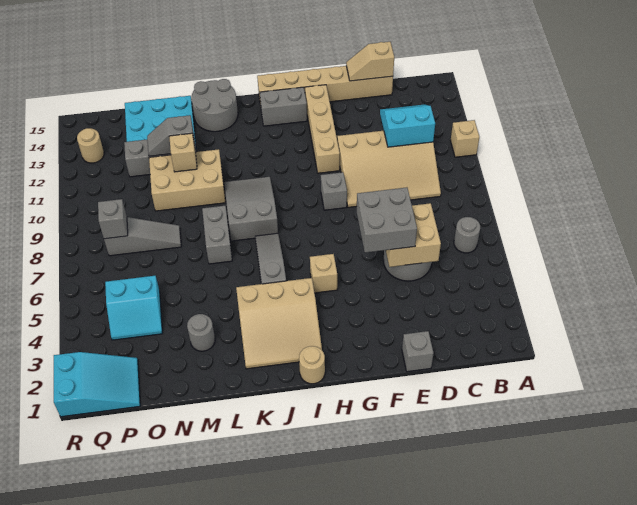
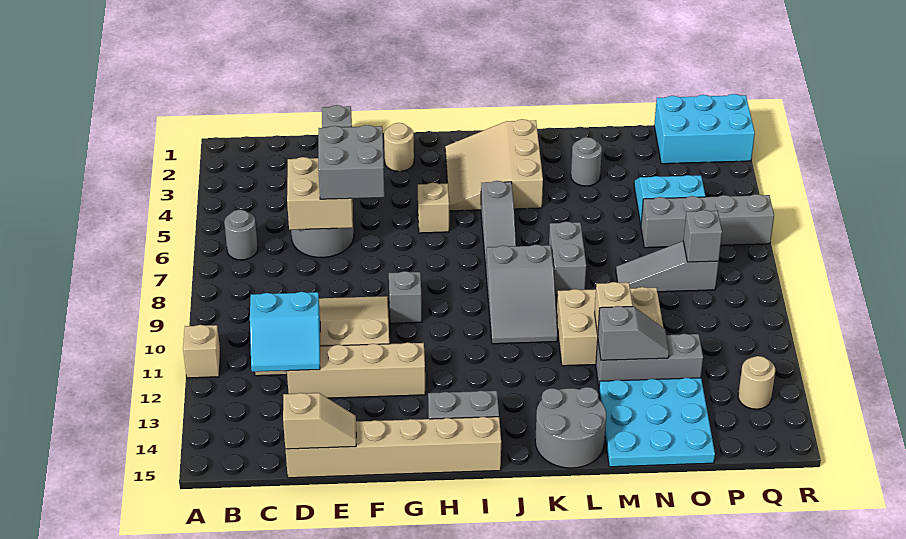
tan brick G11:G14 level 1 -> tan brick D12:G12 level 1
tan round brick I1 level 1 -> tan round brick G2 level 1
tan slope I2:K4 level 1 top 4 -> tan slope I2:K4 level 1 top K
none -> grey brick O6:R6 level 1
cyan slope P1:R2 level 1 top R -> cyan brick P1:R2 level 1

